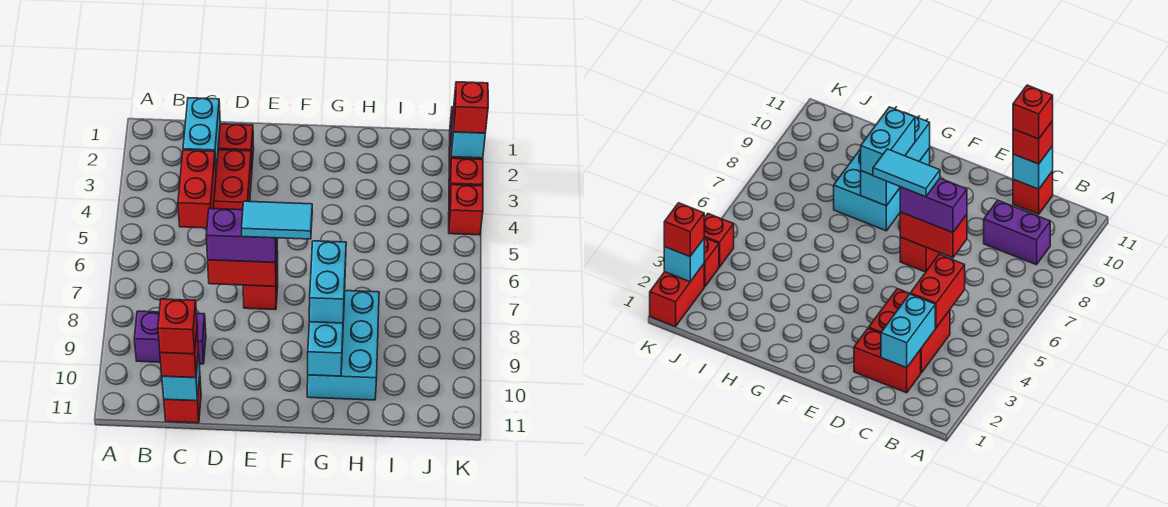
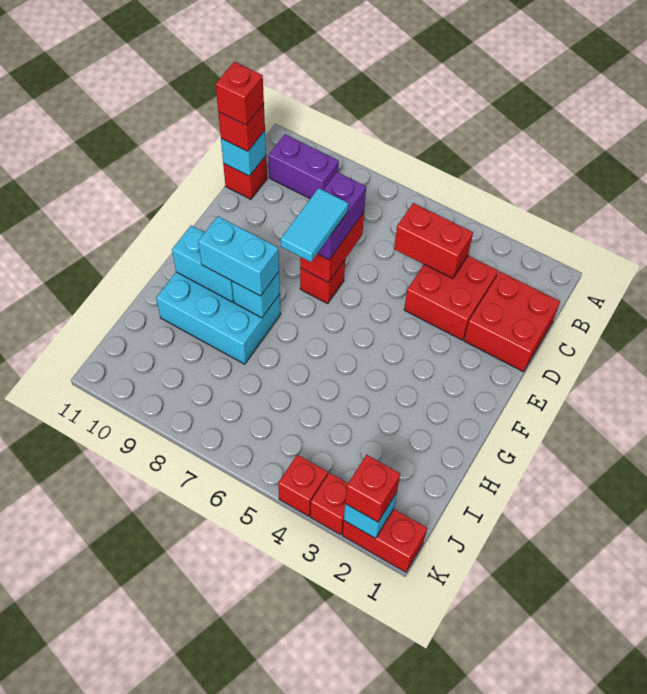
purple brick B9:C9 level 1 -> purple brick B9:B10 level 1
red brick C2:D2 level 1 -> red brick C1:D2 level 1
cyan brick C2:C3 level 2 -> none

